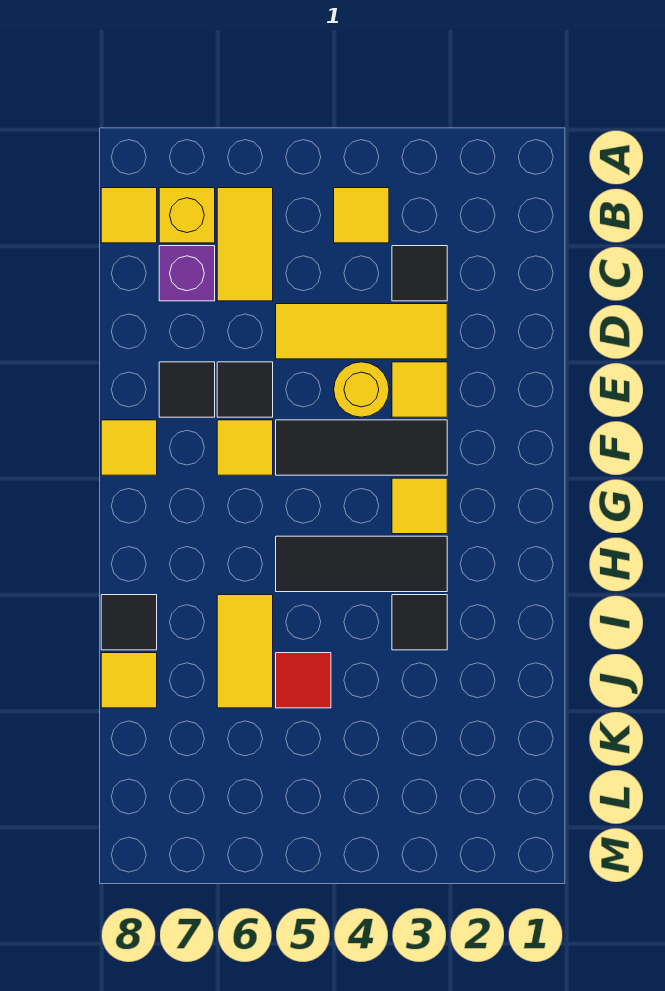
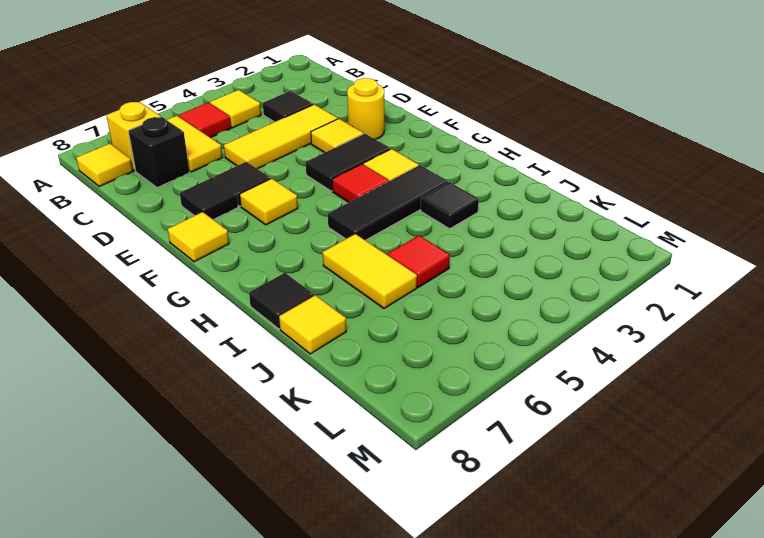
none -> red tile B5 level 1
purple brick C7 level 1 -> black brick C7 level 1
yellow round brick E4 level 1 -> yellow round brick E2 level 1
black tile F3:F5 level 1 -> black tile F3:F4 level 1
none -> red tile G4 level 1

